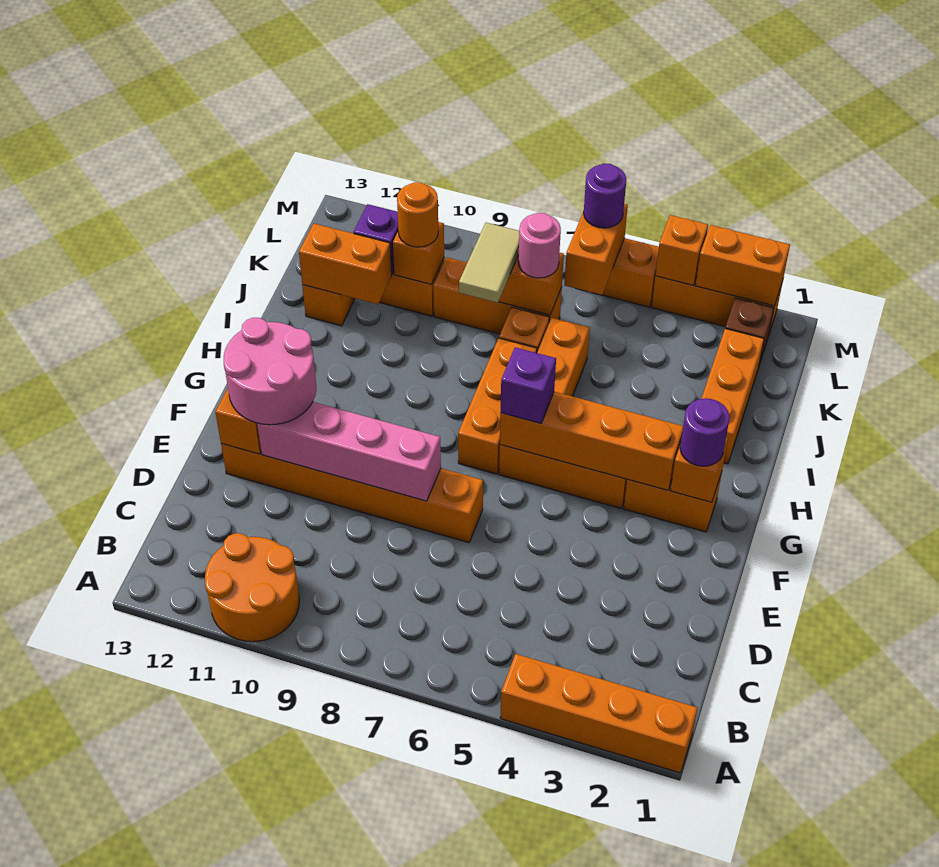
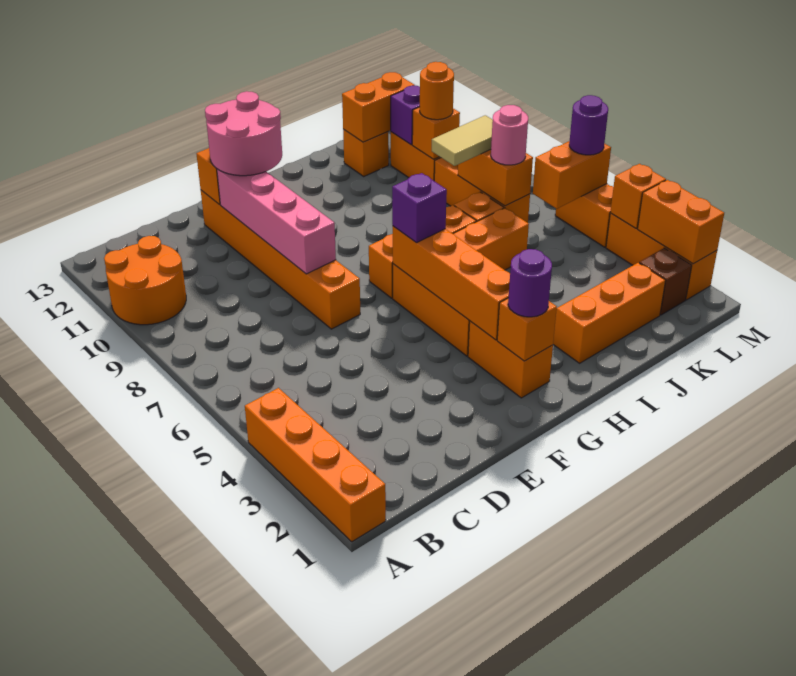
orange brick J11:J12 level 2 -> orange brick J12:K12 level 2

